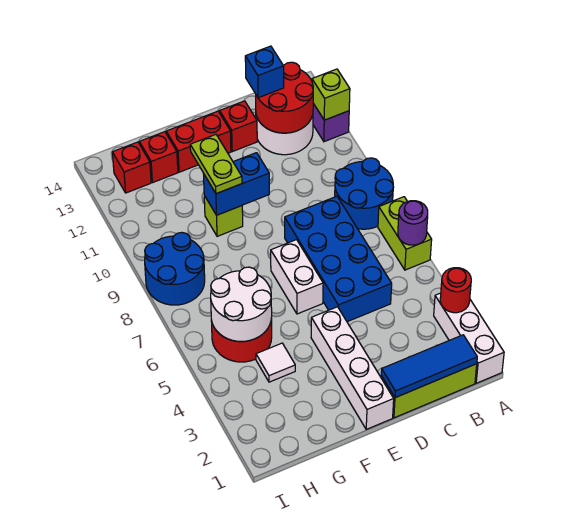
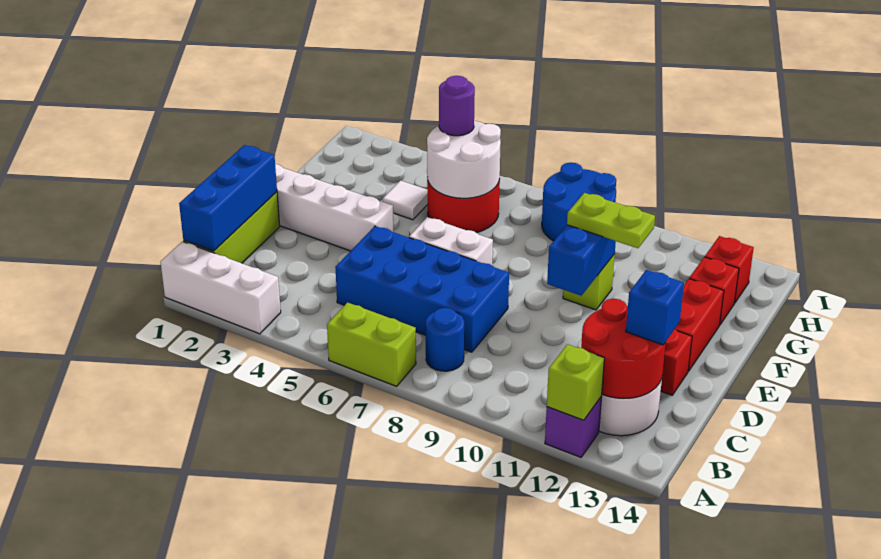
red round brick A3 level 2 -> none
purple round brick A6 level 2 -> purple round brick H5 level 3
blue round brick A8:B9 level 1 -> blue round brick B8 level 1
blue tile B1:D1 level 2 -> blue brick B1:D1 level 2

